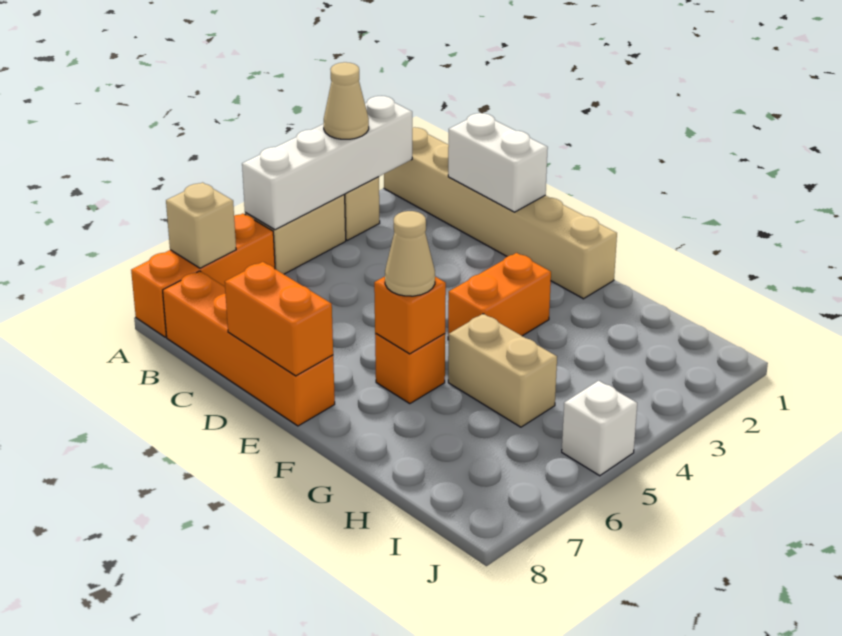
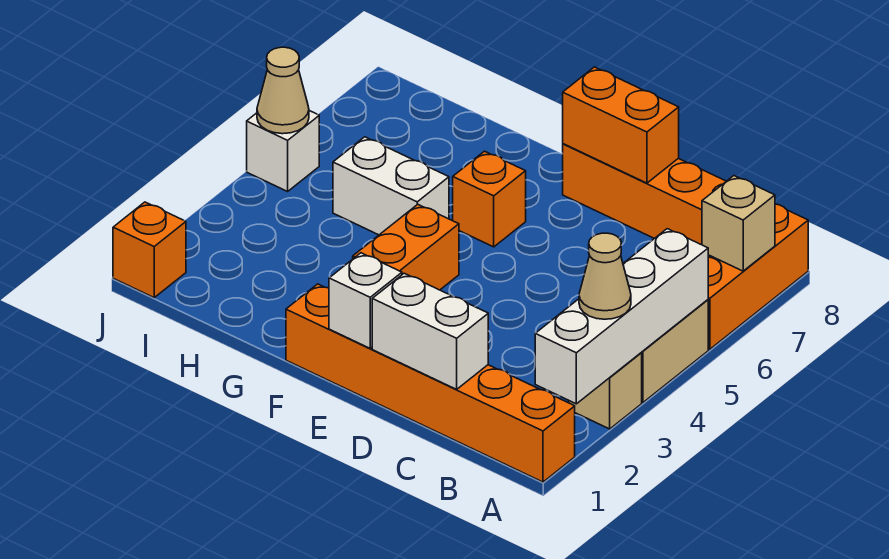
tan brick A1:F1 level 1 -> orange brick A1:F1 level 1
none -> white brick E1 level 2
orange brick F6 level 2 -> orange brick J1 level 1
tan cone F6 level 3 -> tan cone J5 level 2
tan brick G5:H5 level 1 -> white brick G5:H5 level 1

